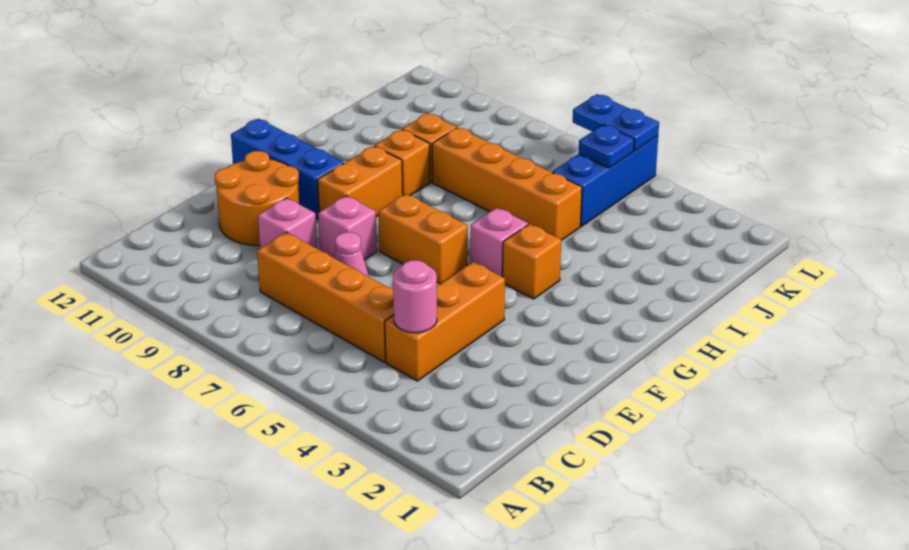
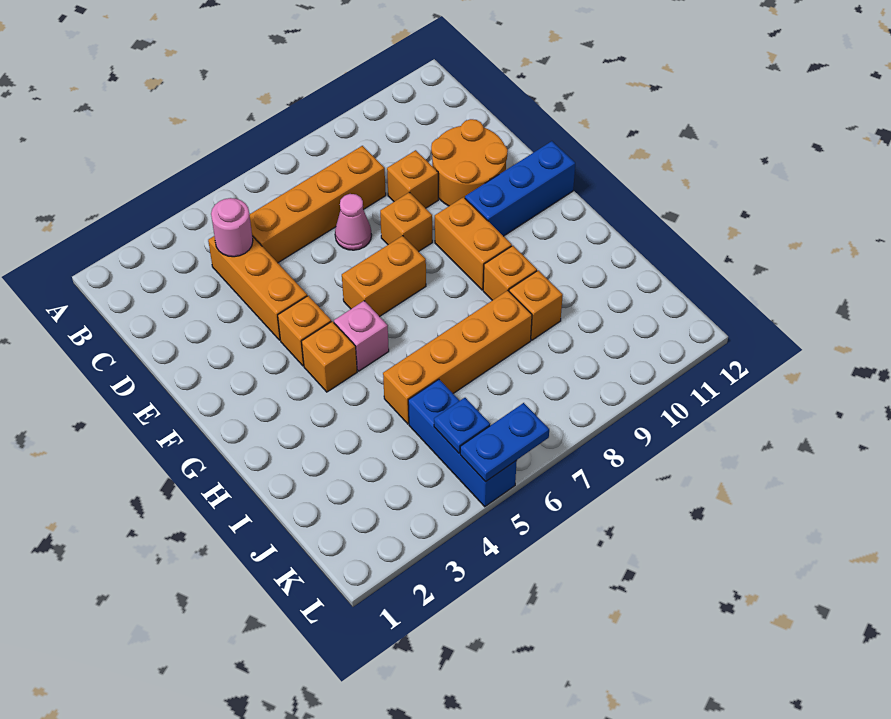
pink brick D9 level 1 -> orange brick D9 level 1
pink brick E8 level 1 -> orange brick E8 level 1
none -> orange brick F4 level 1

